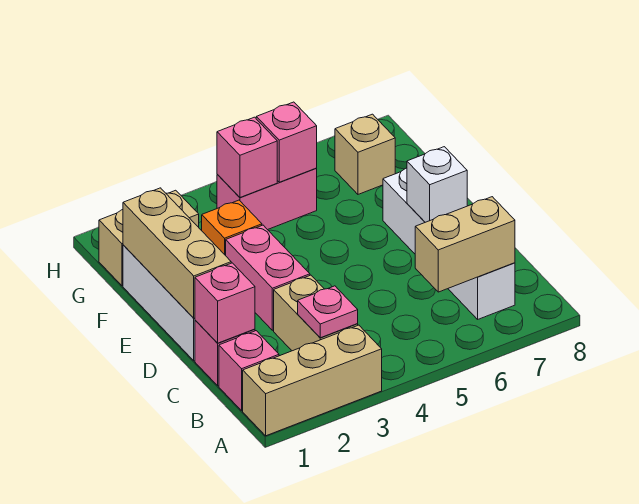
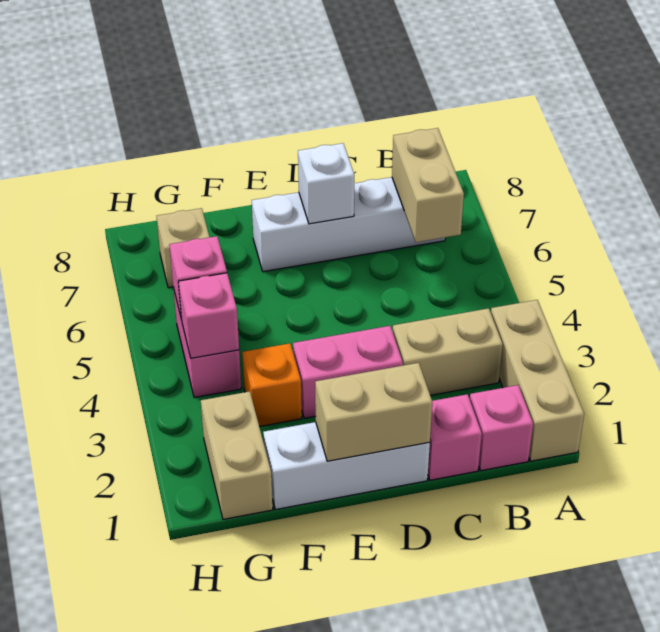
pink plate B3 level 2 -> none
pink brick C1 level 2 -> none
tan brick D1:F1 level 2 -> tan brick D1:E1 level 2

